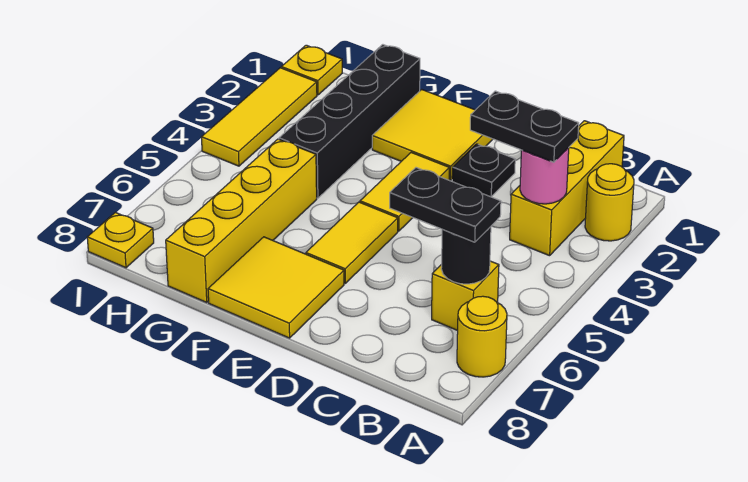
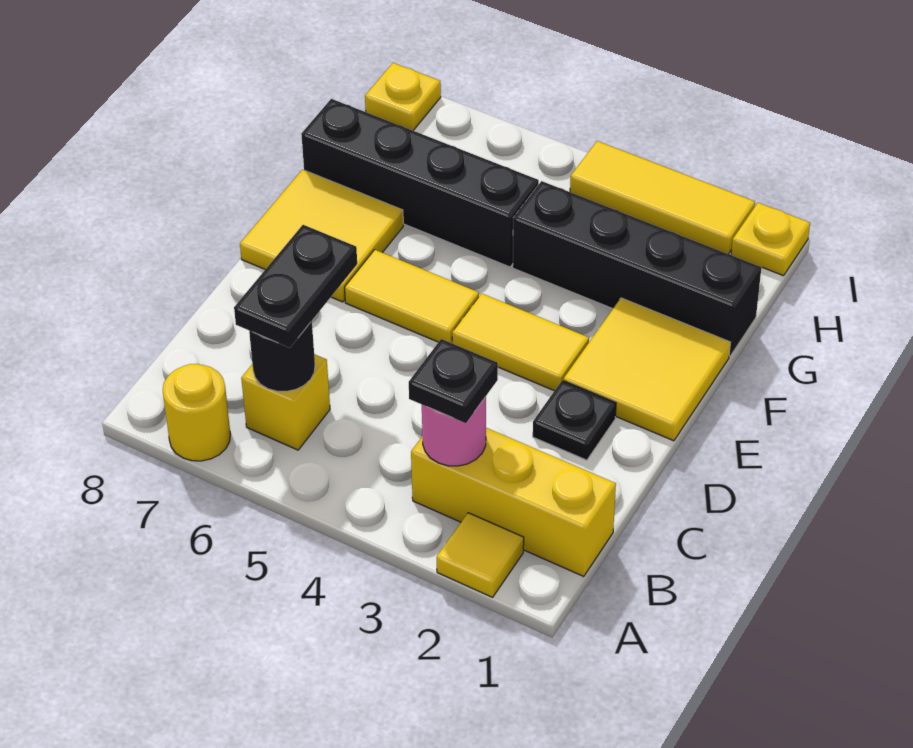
yellow round brick A2 level 1 -> yellow tile A2 level 1
black plate B3:C3 level 3 -> black plate B3 level 3
yellow brick G5:G8 level 1 -> black brick G5:G8 level 1

